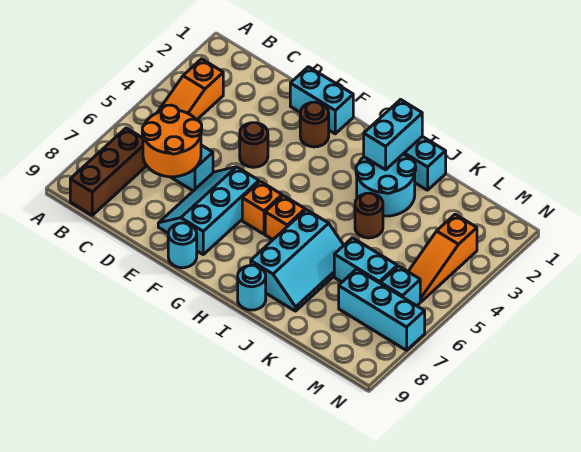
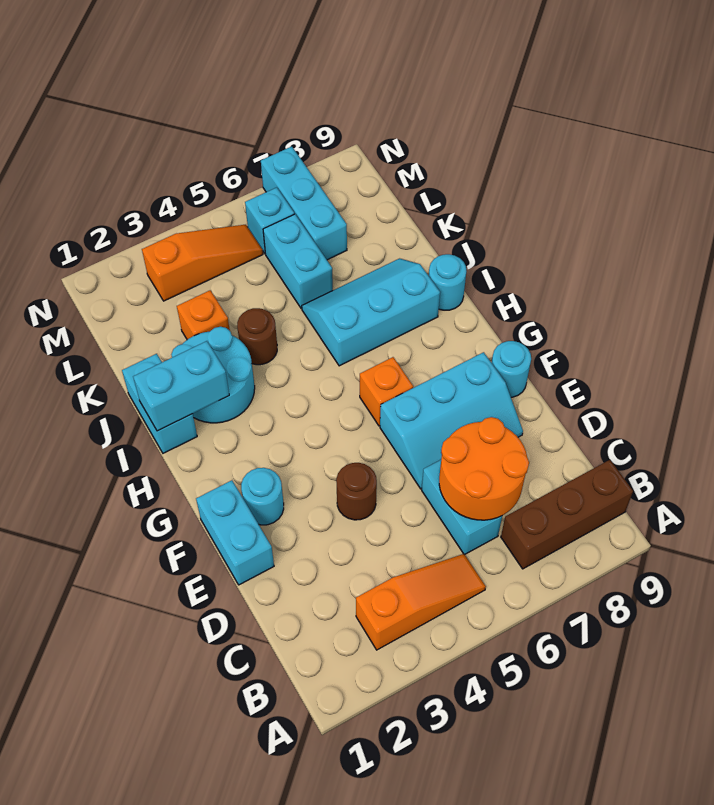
brown round brick F2 level 1 -> cyan round brick F2 level 1
orange brick H6 level 1 -> orange brick K3 level 1

